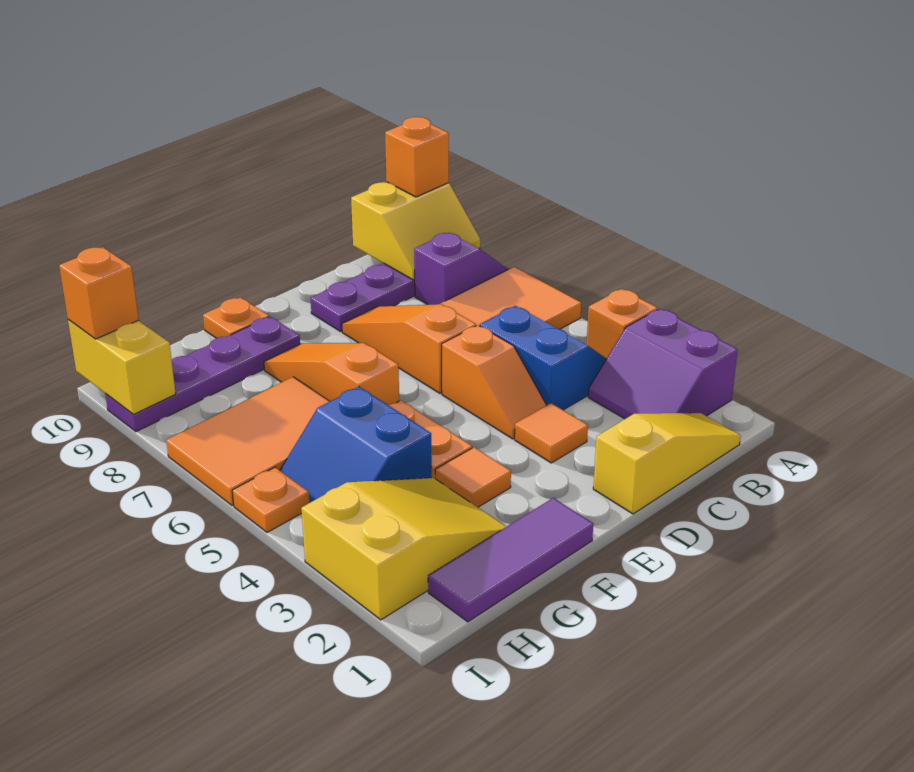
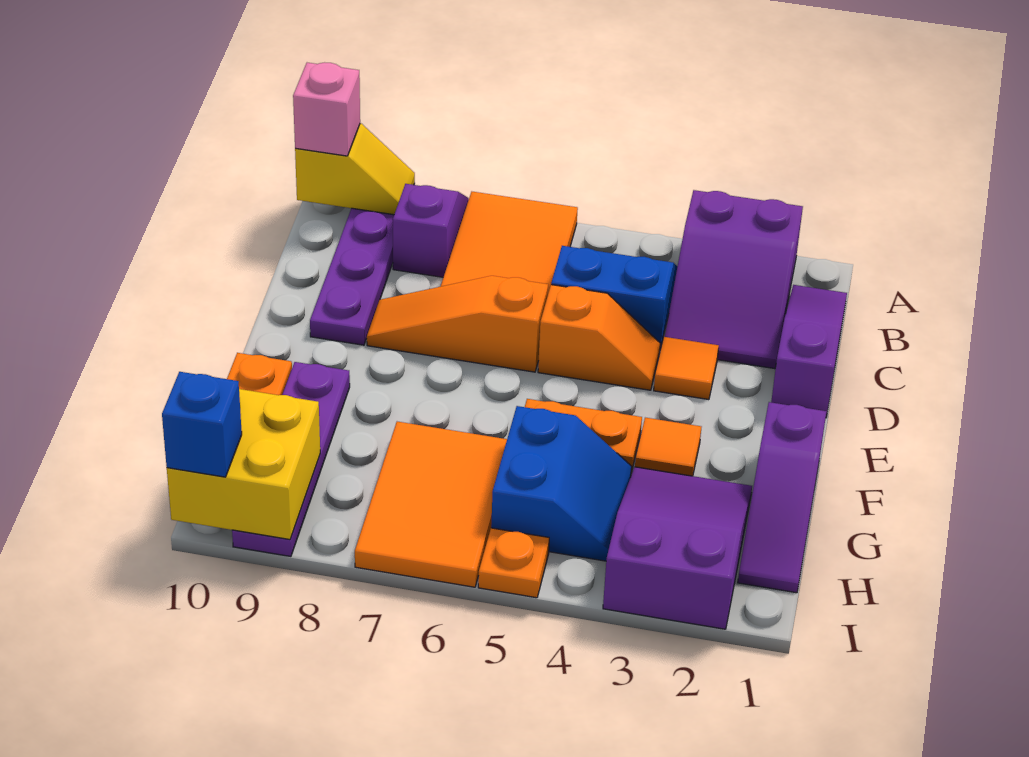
purple slope A2:B3 level 1 top A -> purple slope A2:C3 level 1 top A
orange brick A4 level 1 -> none
yellow slope A9:B10 level 2 top 10 -> yellow slope A9:A10 level 2 top 10
orange brick A10 level 3 -> pink brick A10 level 3
yellow slope B1:D1 level 1 top D -> purple slope B1:D1 level 1 top D
purple tile F1:H1 level 1 -> purple slope F1:H1 level 1 top F
orange slope F6:F8 level 1 top 6 -> none
yellow slope G2:I3 level 1 top I -> purple slope G2:I3 level 1 top I
blue slope G4:H5 level 1 top G -> blue slope G4:H5 level 1 top 5
yellow brick I9:I10 level 2 -> yellow brick H9:I10 level 2
orange brick I10 level 3 -> blue brick I10 level 3

